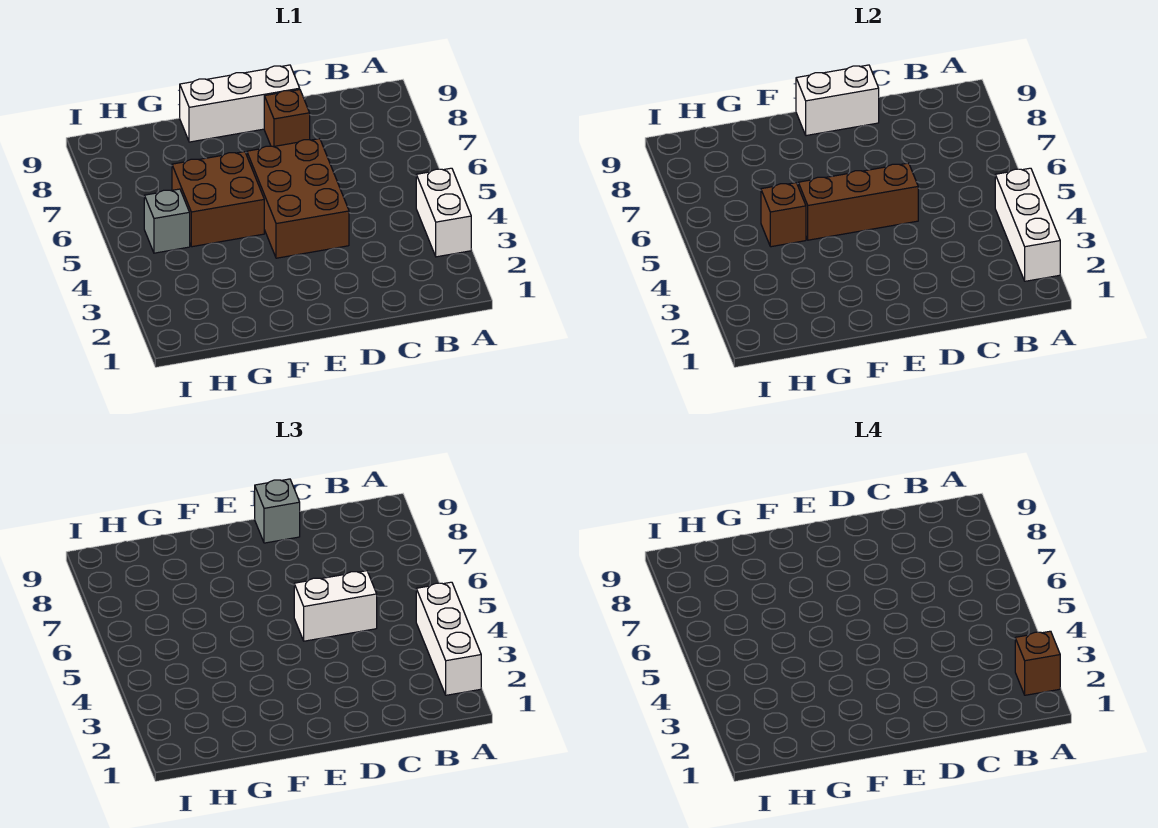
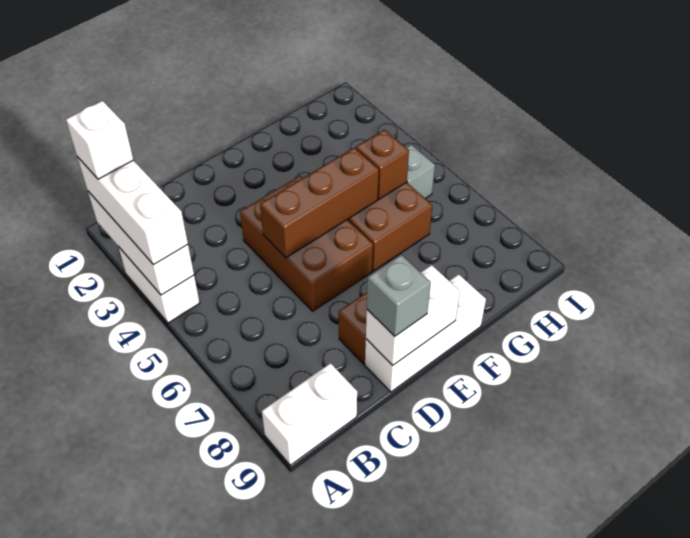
brown brick A2 level 4 -> white brick A2 level 4
white brick C5:D5 level 3 -> white brick A9:B9 level 1

